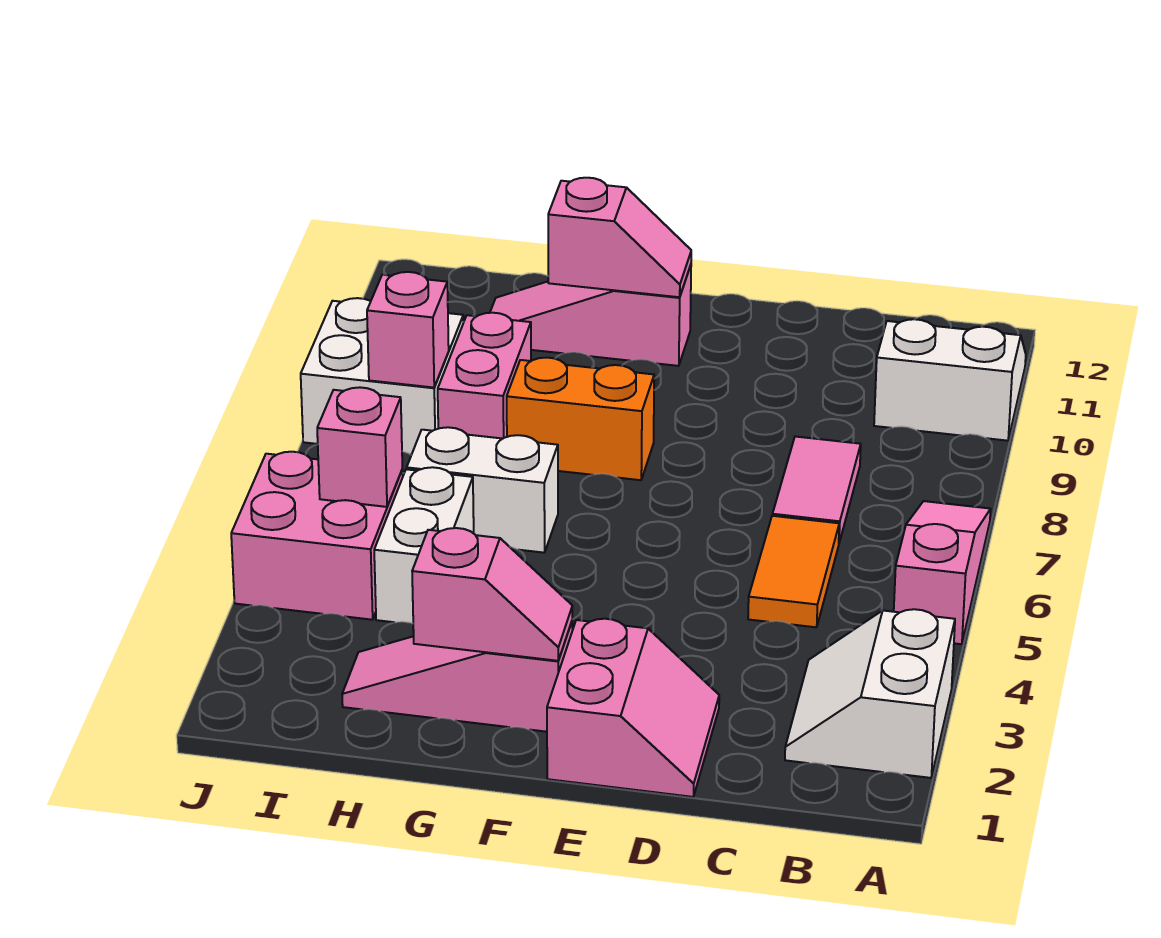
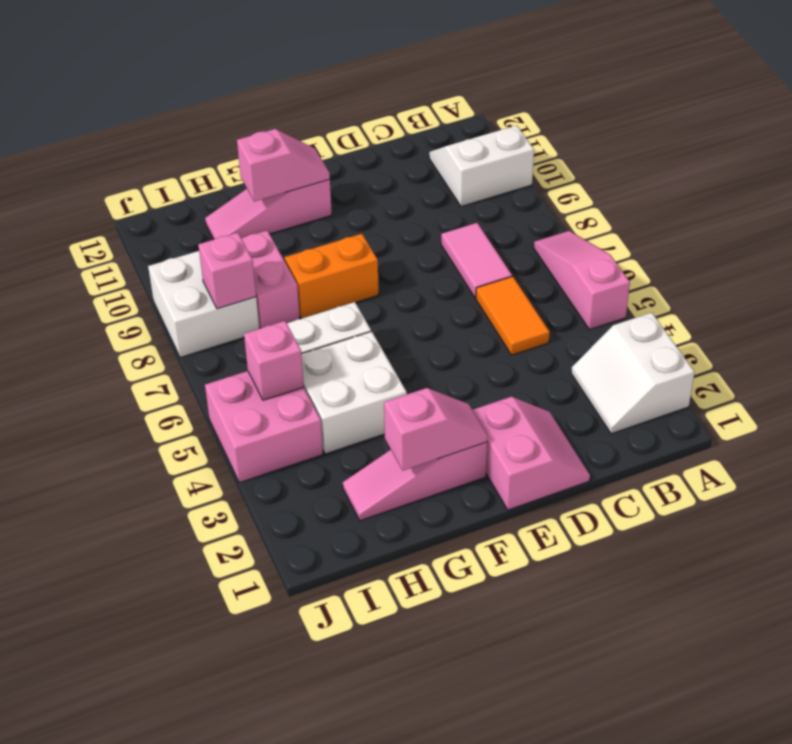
white brick H4:H5 level 1 -> white brick G4:H5 level 1

